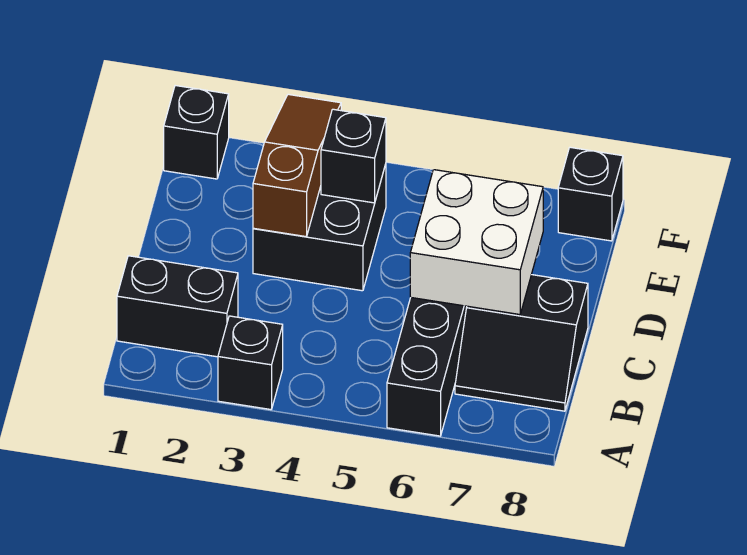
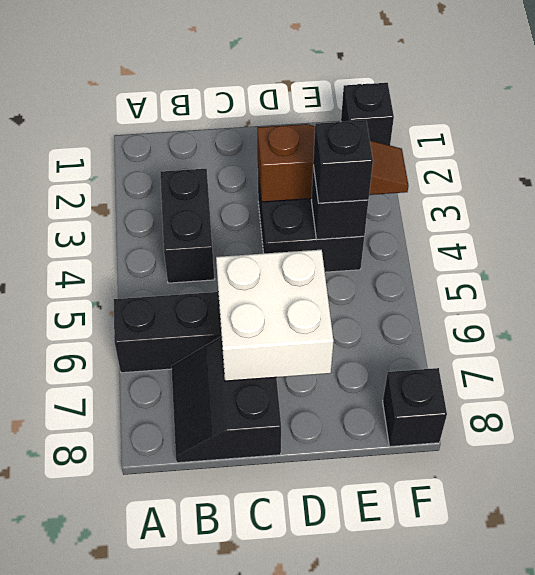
black brick A3 level 1 -> black brick E4 level 3
black brick B1:B2 level 1 -> black brick B3:B4 level 1

